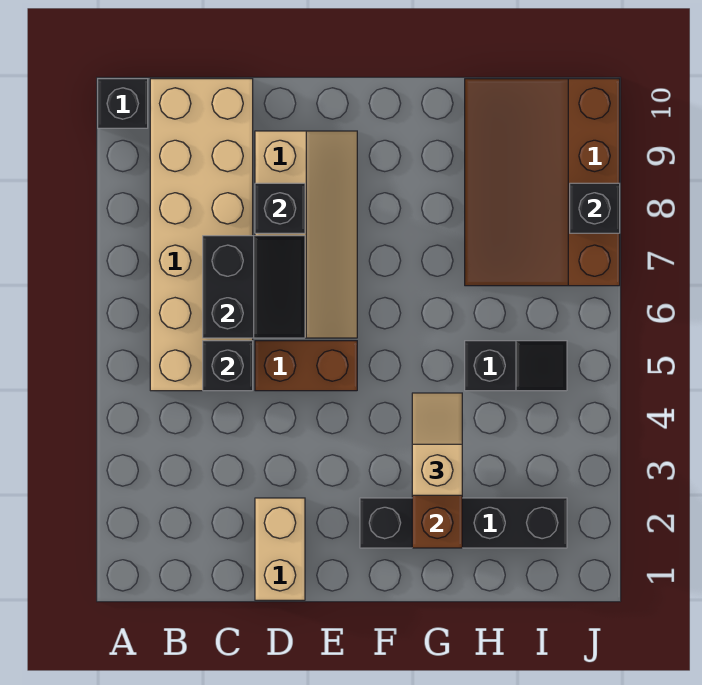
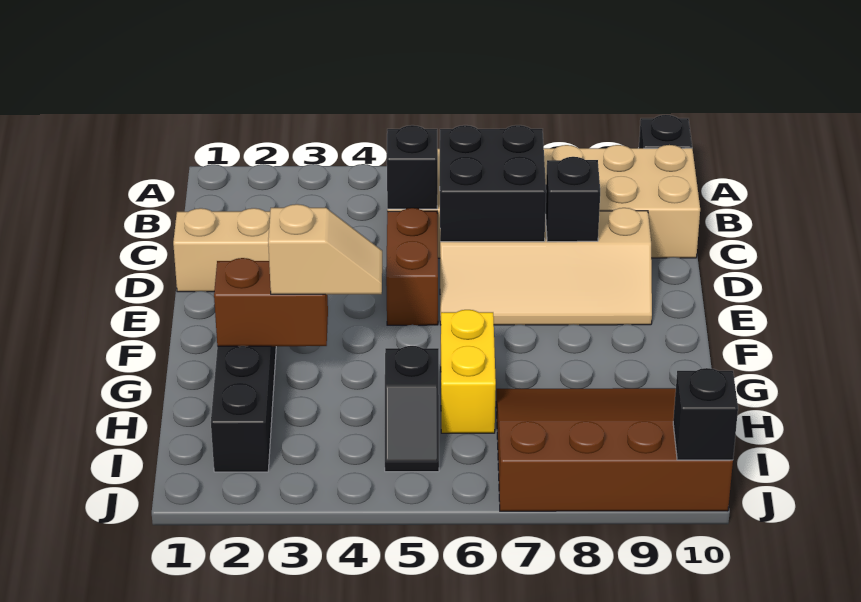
black slope C6:D7 level 2 top C -> black brick C6:D7 level 2
none -> yellow brick G6:H6 level 1
black brick J8 level 2 -> black brick J10 level 2

